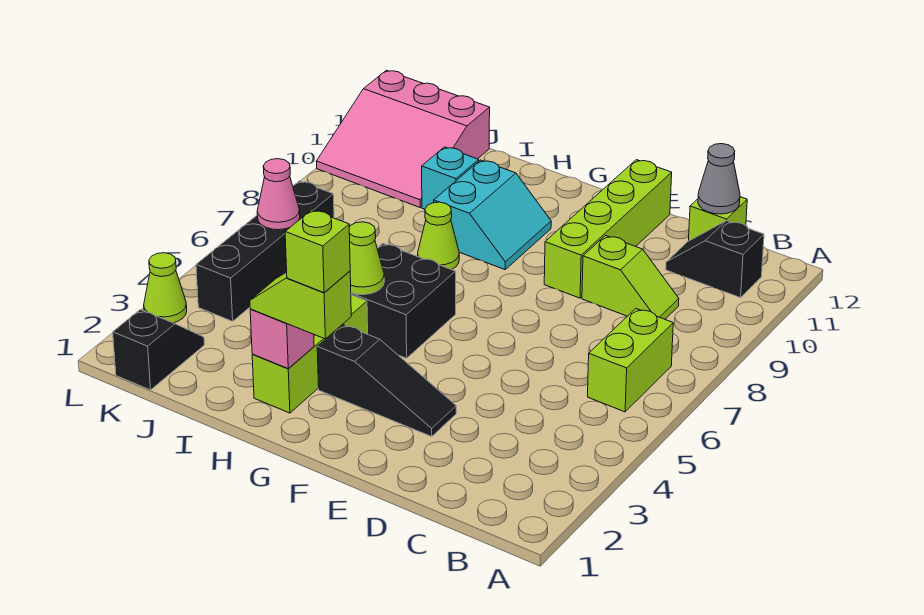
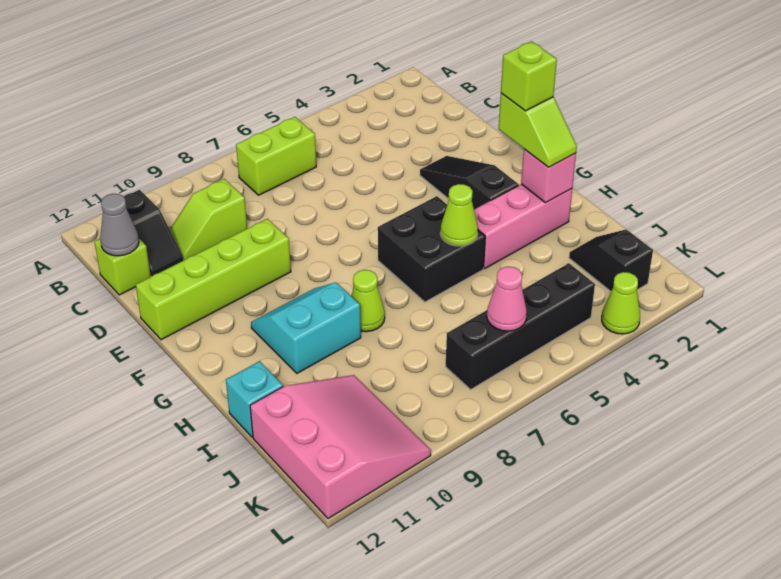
lime slope C9:D9 level 1 top D -> lime slope C9:C10 level 1 top 9
lime brick H2:H4 level 1 -> pink brick H2:H4 level 1
cyan brick I10 level 1 -> cyan brick I12 level 1
black slope K1:K2 level 1 top 1 -> black slope J2:K2 level 1 top K

